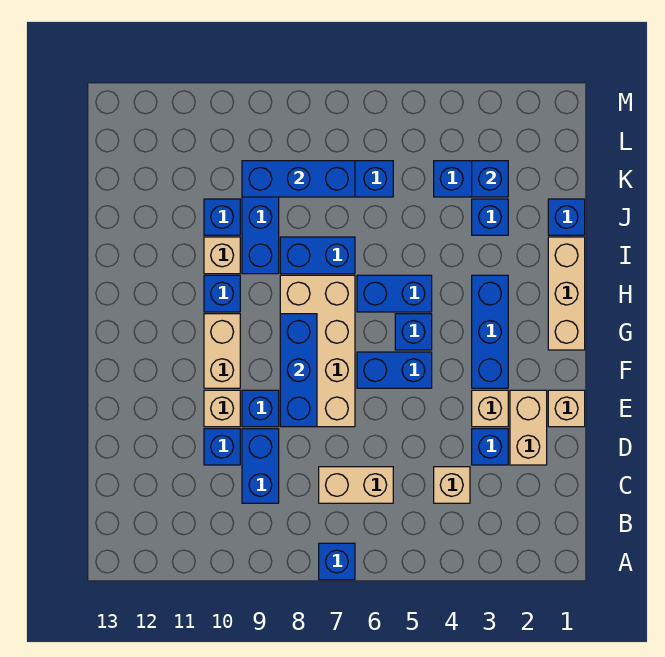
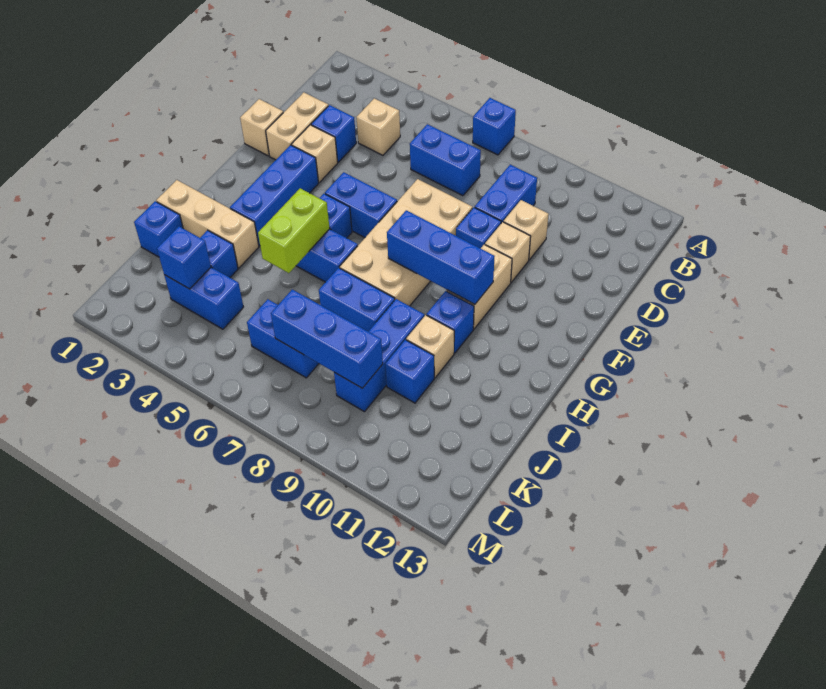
tan brick C6:C7 level 1 -> blue brick C6:C7 level 1
blue brick D10 level 1 -> tan brick D10 level 1
blue brick E8:G8 level 2 -> blue brick G8:G10 level 2
tan brick G1:I1 level 1 -> tan brick I1:I3 level 1
none -> lime brick H5:I5 level 2

